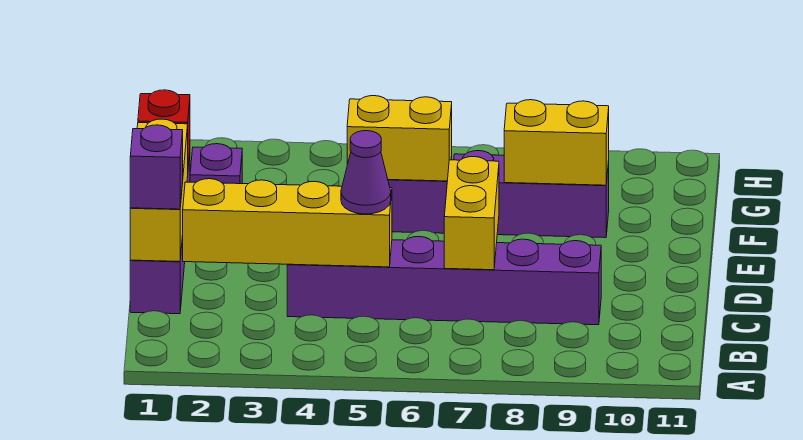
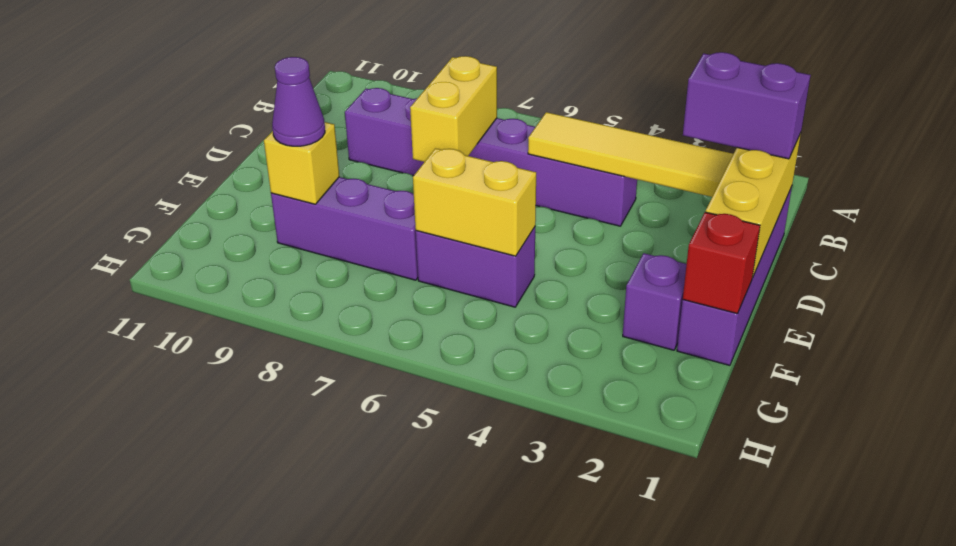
purple brick C1 level 3 -> purple brick C1:C2 level 3
yellow brick C2:C5 level 2 -> yellow tile C2:C5 level 2
purple cone C5 level 3 -> purple cone F9 level 3
yellow brick F8:F9 level 2 -> yellow brick F9 level 2

